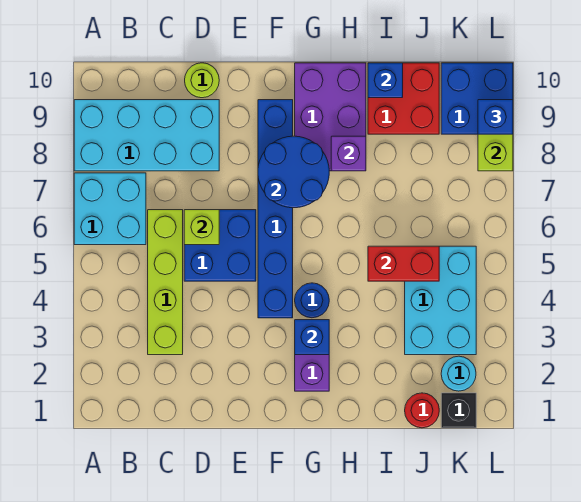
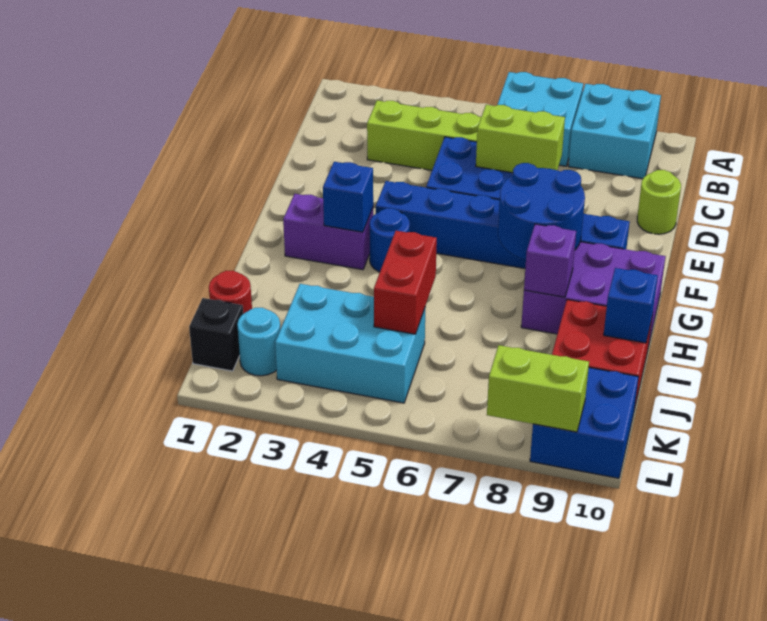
cyan brick A8:D9 level 1 -> cyan brick A8:B9 level 1
lime brick D6 level 2 -> lime brick D6:D7 level 2
blue brick L9 level 3 -> none

